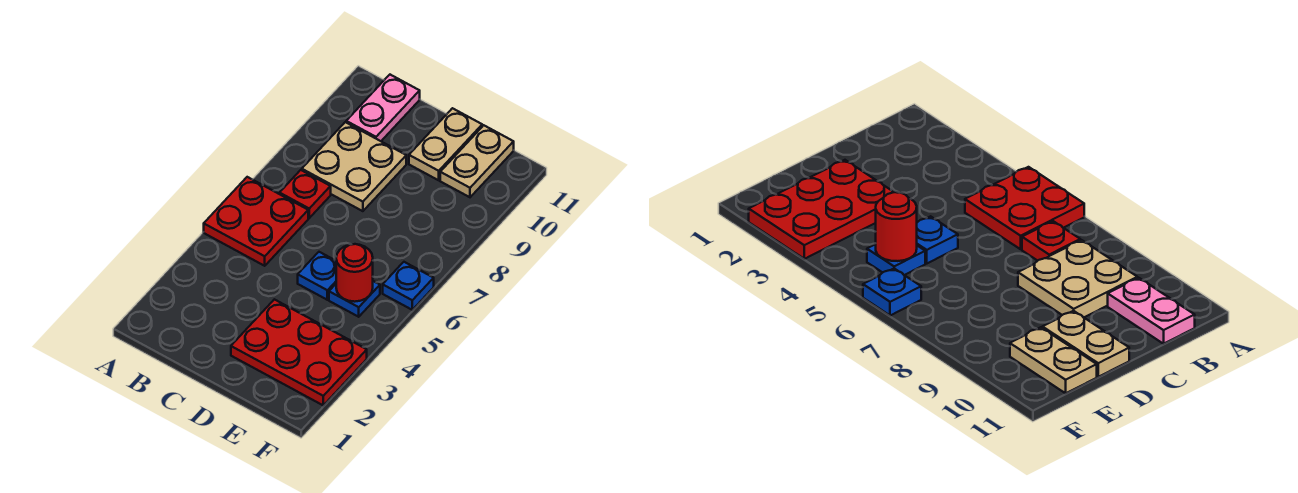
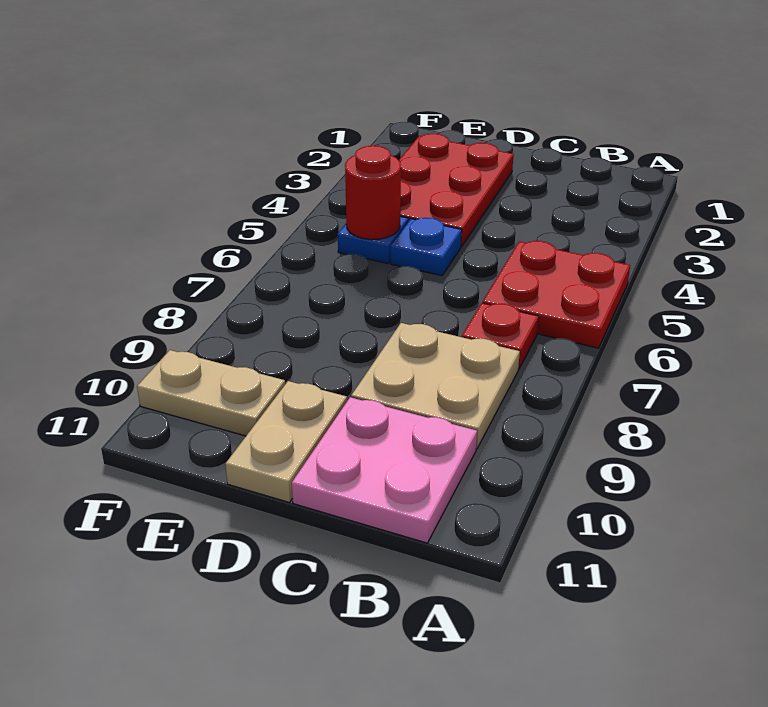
pink plate B10:B11 level 1 -> pink plate B10:C11 level 1
red plate D2:F3 level 1 -> red plate D2:E4 level 1
tan plate E10:E11 level 1 -> tan plate E10:F10 level 1
blue plate F6 level 1 -> none

